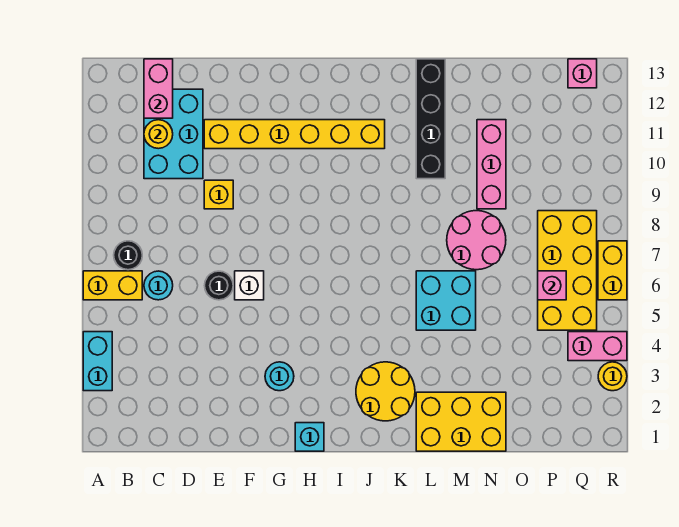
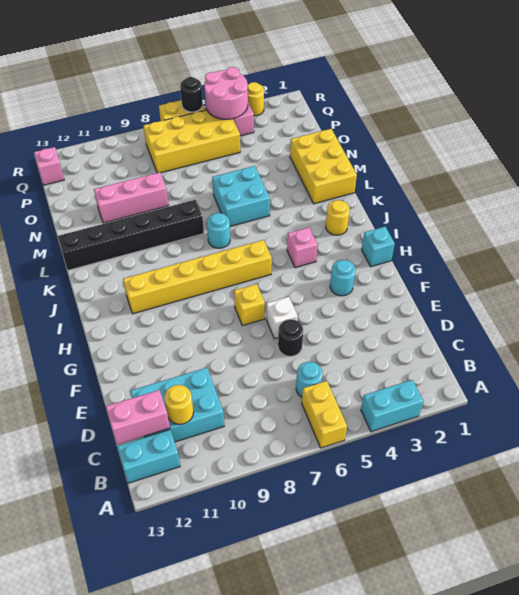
black round brick B7 level 1 -> black round brick R6 level 2
none -> cyan brick B12:B13 level 1
yellow brick E9 level 1 -> yellow brick G7 level 1
yellow brick E11:J11 level 1 -> yellow brick I6:I11 level 1
yellow round brick J2:K3 level 1 -> yellow round brick J2 level 1
none -> cyan round brick K7 level 1
black brick L10:L13 level 1 -> black brick L8:L13 level 1
pink round brick M7:N8 level 1 -> pink round brick Q4:R5 level 2
pink brick P6 level 2 -> pink brick I4 level 1

